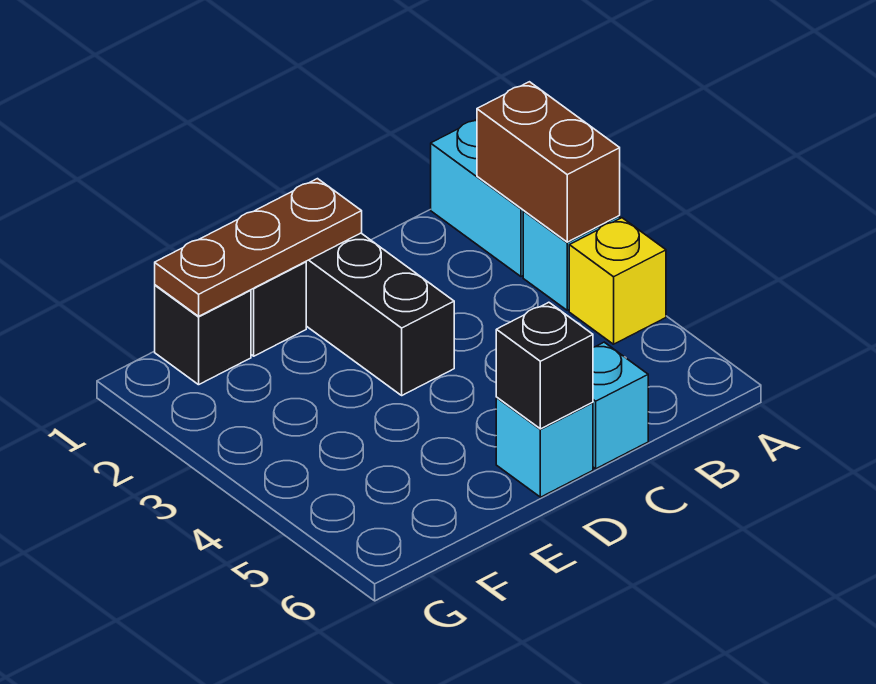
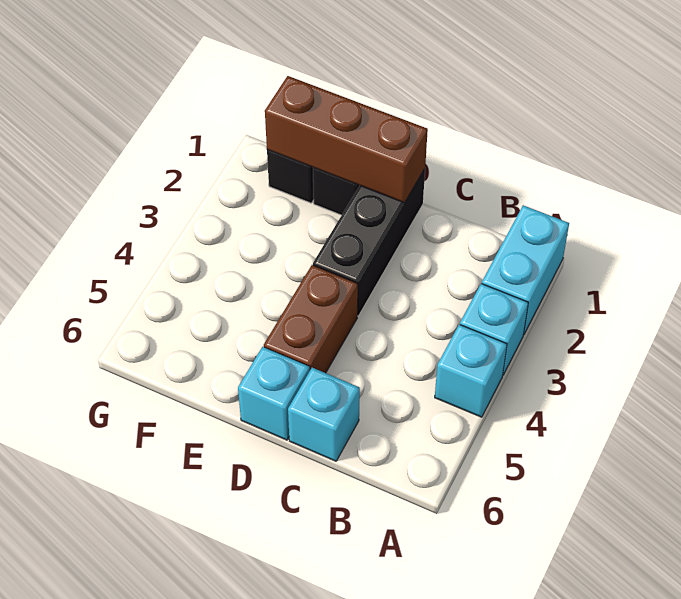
brown brick A2:A3 level 2 -> brown brick D4:D5 level 1
yellow brick A4 level 1 -> cyan brick A4 level 1
brown plate D1:F1 level 2 -> brown brick D1:F1 level 2
black brick D6 level 2 -> none

